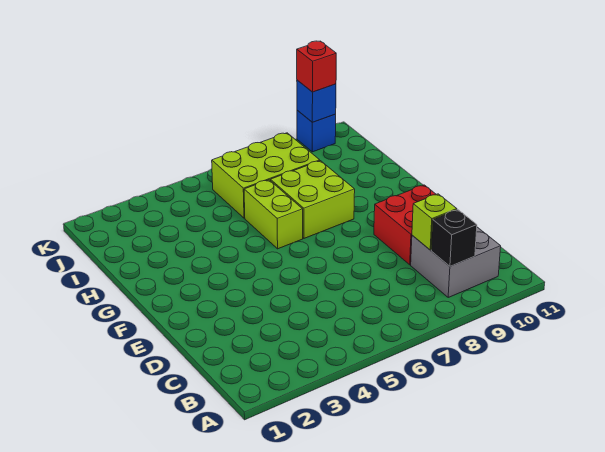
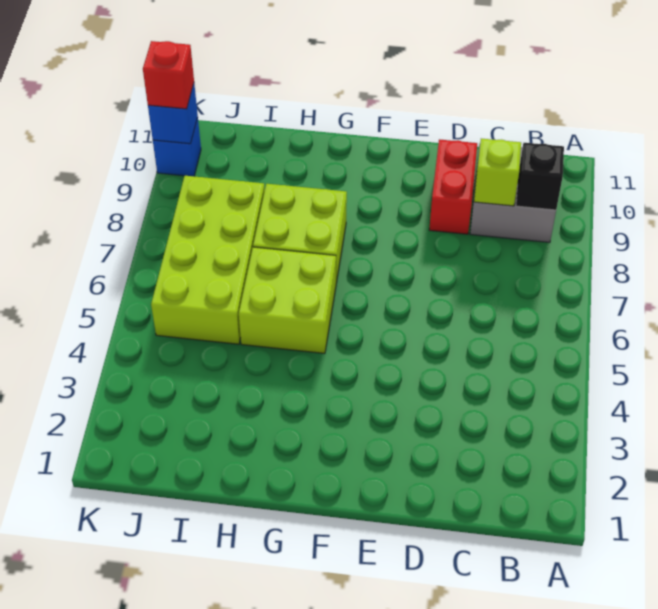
red brick D9:E10 level 1 -> red brick D9:D10 level 1
lime brick G6:H6 level 1 -> lime brick G5:H6 level 1
lime brick I6:J8 level 1 -> lime brick I5:J8 level 1

